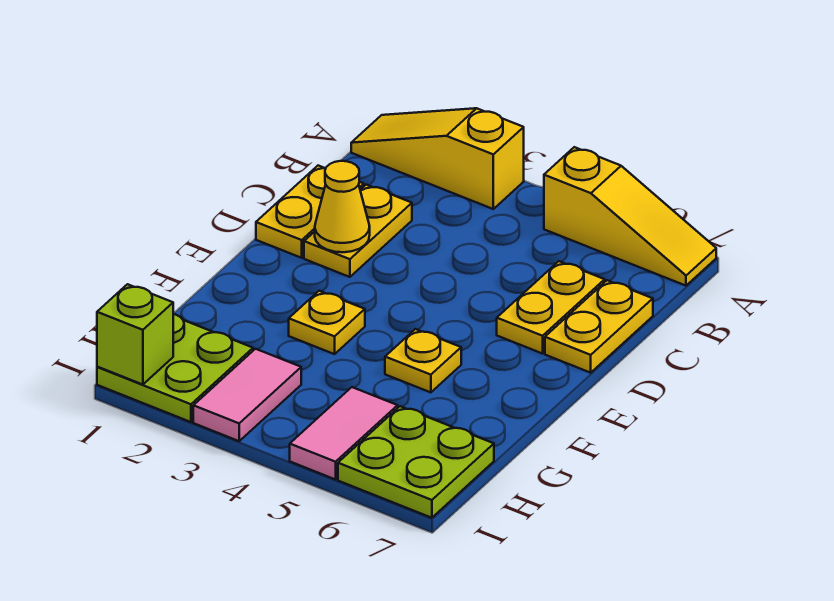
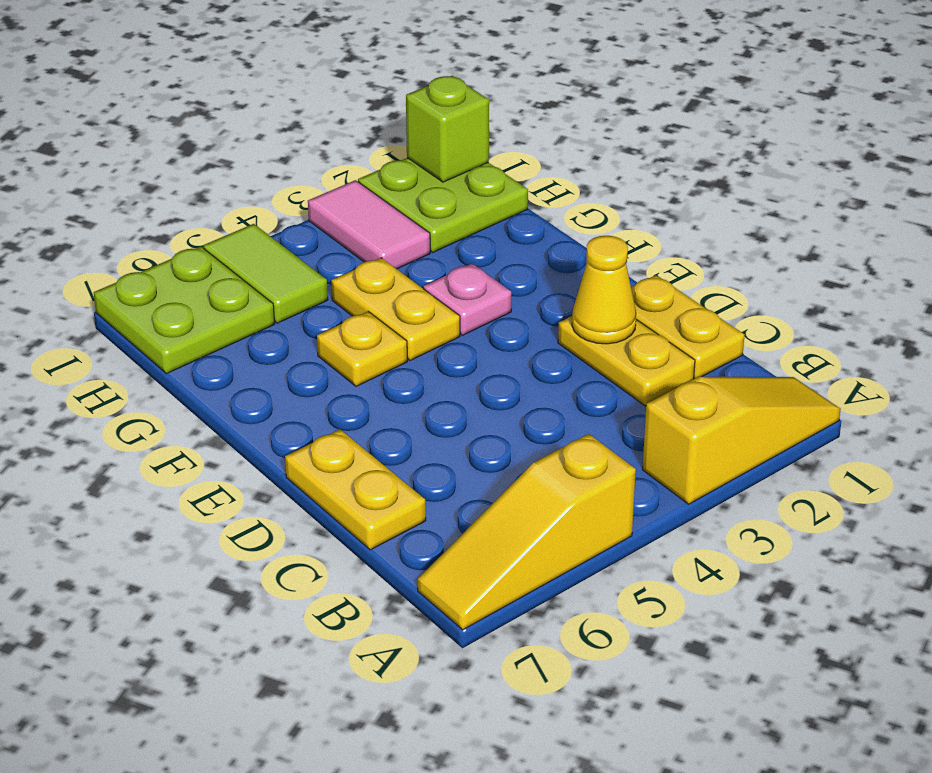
yellow plate C6:D6 level 1 -> yellow plate F4:G4 level 1
yellow plate F3 level 1 -> pink plate F3 level 1
pink tile H5:I5 level 1 -> lime tile H5:I5 level 1

